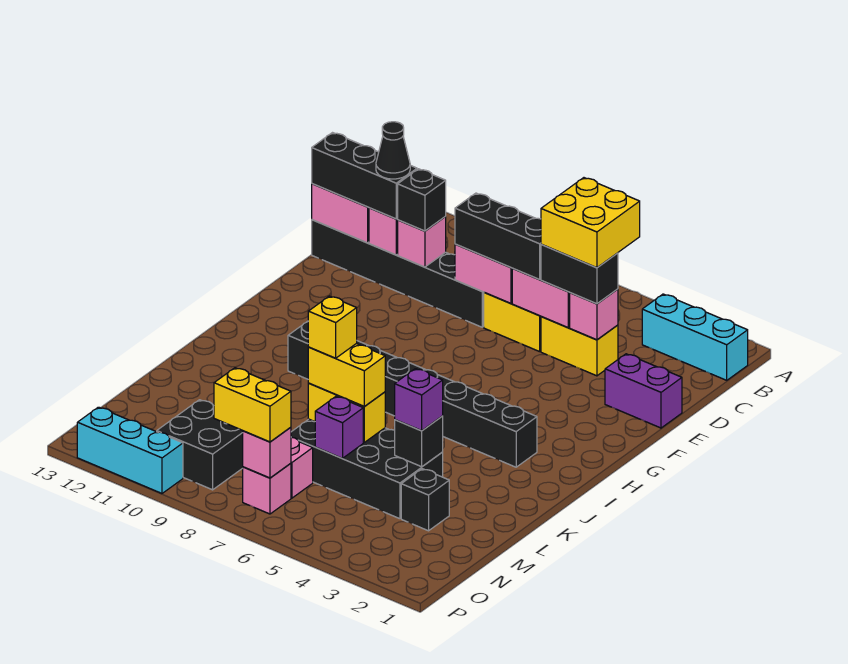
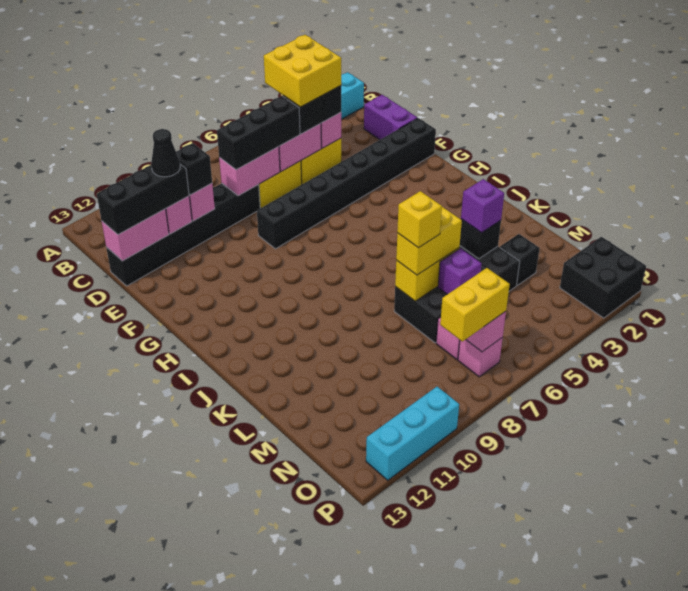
purple brick E1:E2 level 1 -> purple brick D1:E1 level 1
black brick I3:I10 level 1 -> black brick F1:F8 level 1
black brick N9:O10 level 1 -> black brick O1:P2 level 1

